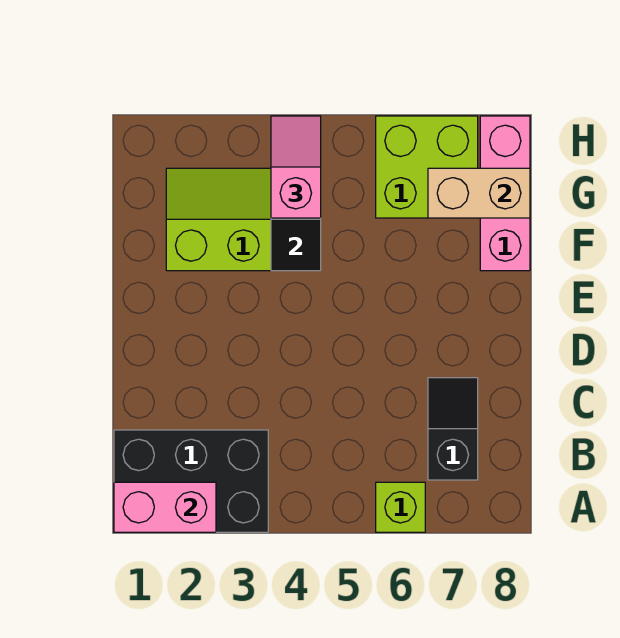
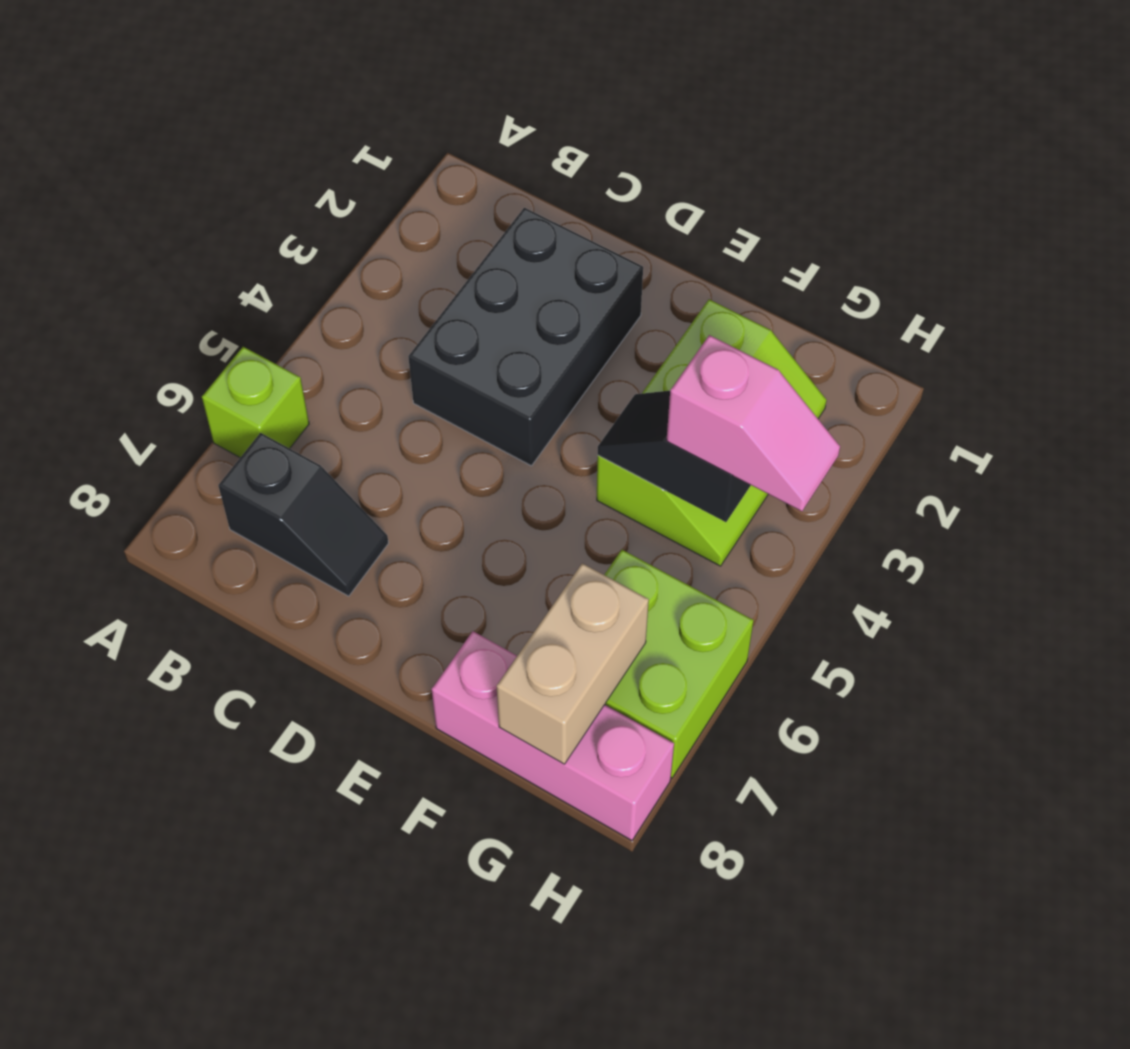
black brick A1:B3 level 1 -> black brick C2:D4 level 1
pink brick A1:A2 level 2 -> none

